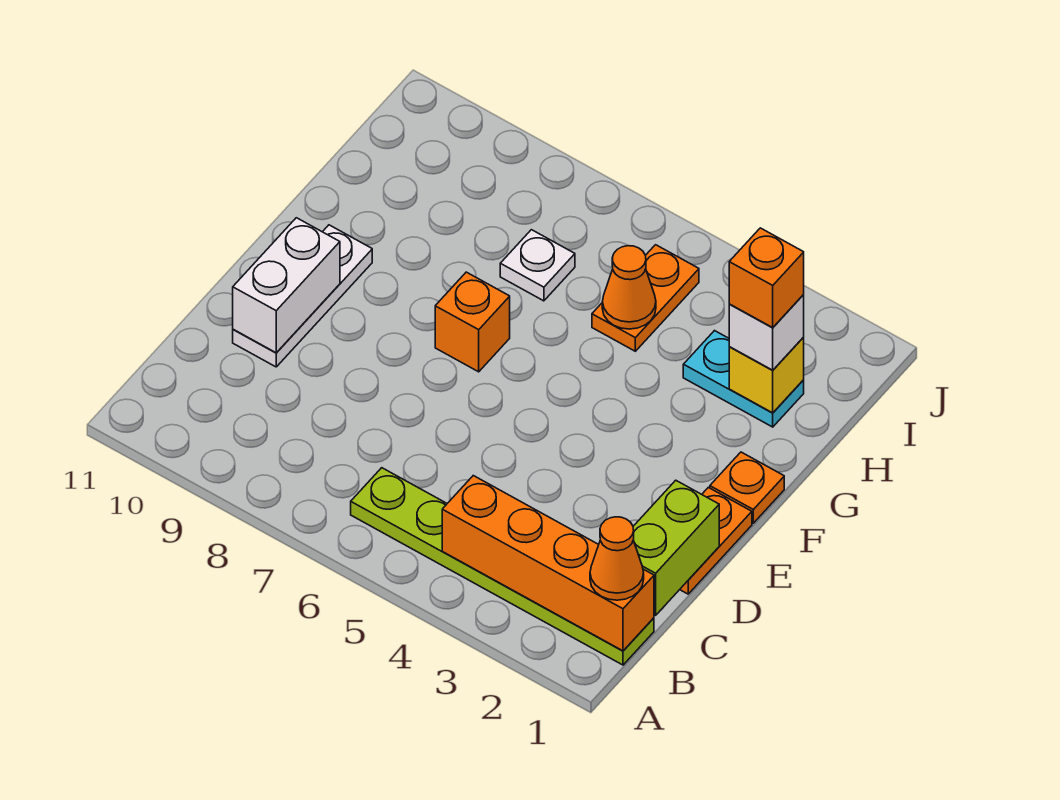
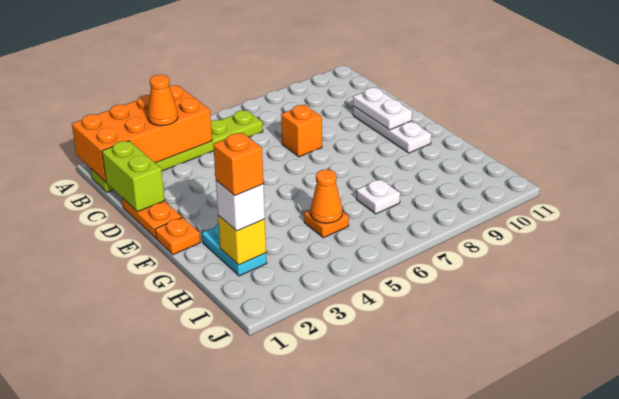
orange brick B1:B4 level 2 -> orange brick A1:B4 level 2
orange cone B1 level 3 -> orange cone B3 level 3
white brick D10:E10 level 2 -> white plate D10:E10 level 2
orange brick F7 level 1 -> orange brick D7 level 1
cyan plate H2:H3 level 1 -> cyan plate G2:H2 level 1
orange plate H5:I5 level 1 -> orange plate H5 level 1

